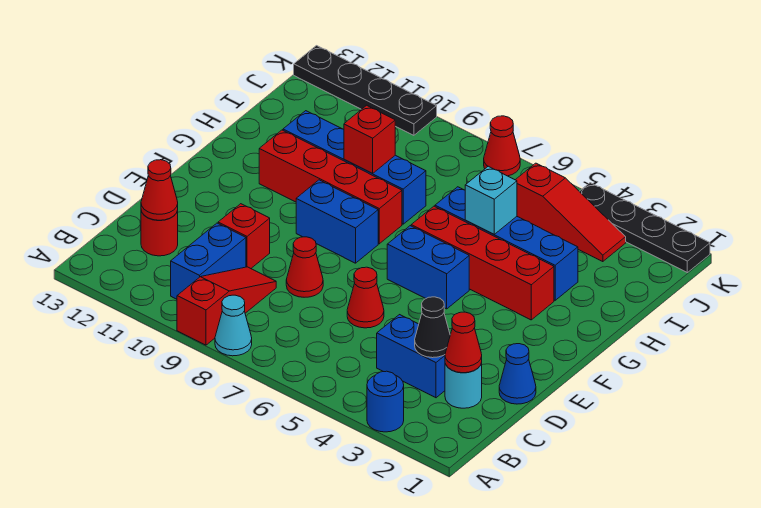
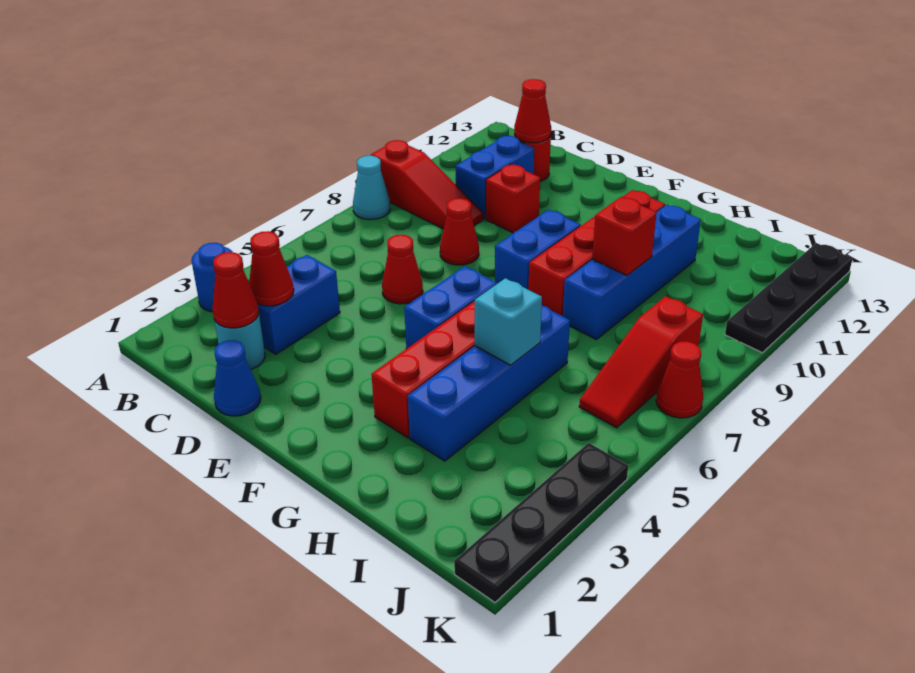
blue brick B10:C10 level 1 -> blue brick C10:C11 level 1
black cone C3 level 2 -> red cone C3 level 2
red slope J3:J5 level 1 top 5 -> red slope J6:J8 level 1 top 8

